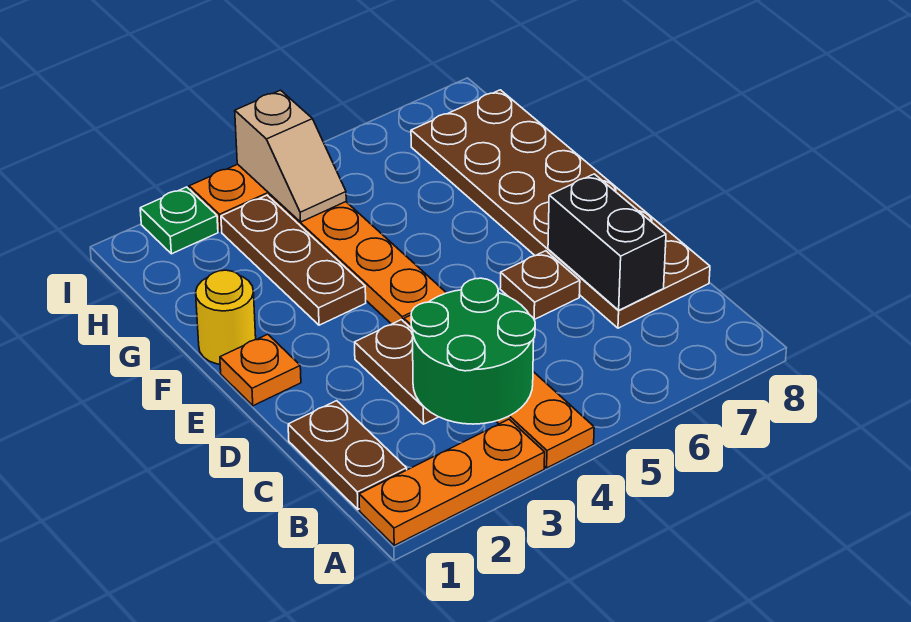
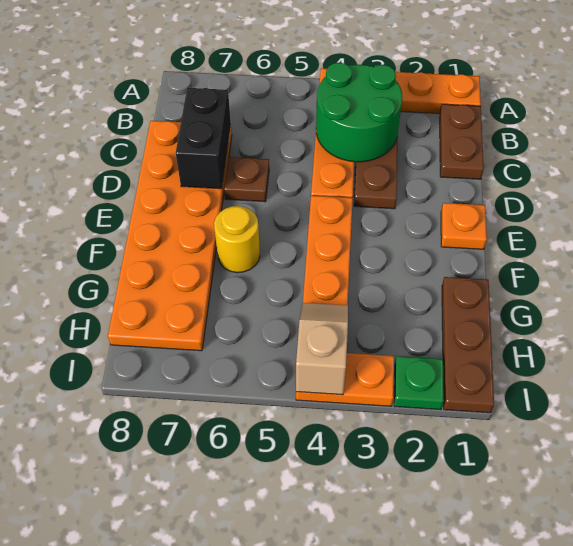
brown plate C7:H8 level 1 -> orange plate C7:H8 level 1
yellow round brick F1 level 1 -> yellow round brick F6 level 1
brown plate F3:H3 level 1 -> brown plate G1:I1 level 1

